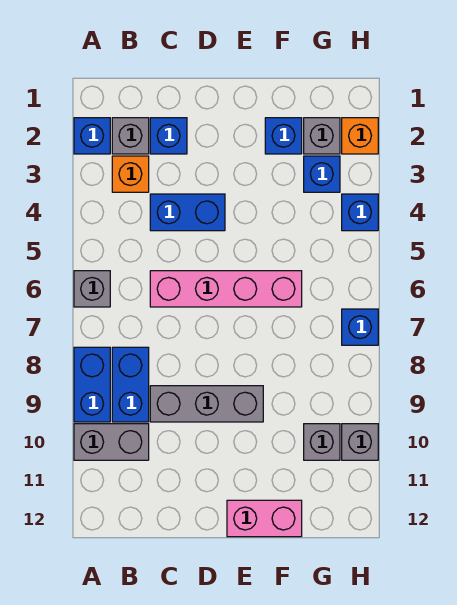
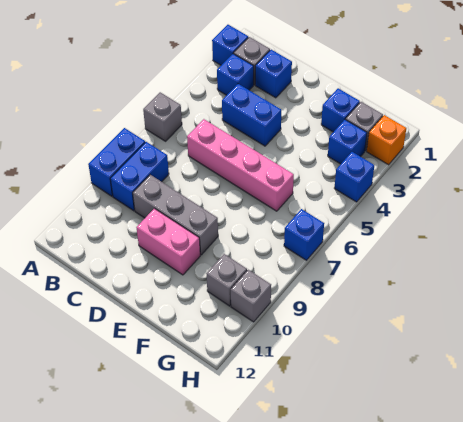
grey brick A10:B10 level 1 -> none
orange brick B3 level 1 -> blue brick B3 level 1
pink brick E12:F12 level 1 -> pink brick D10:E10 level 1

